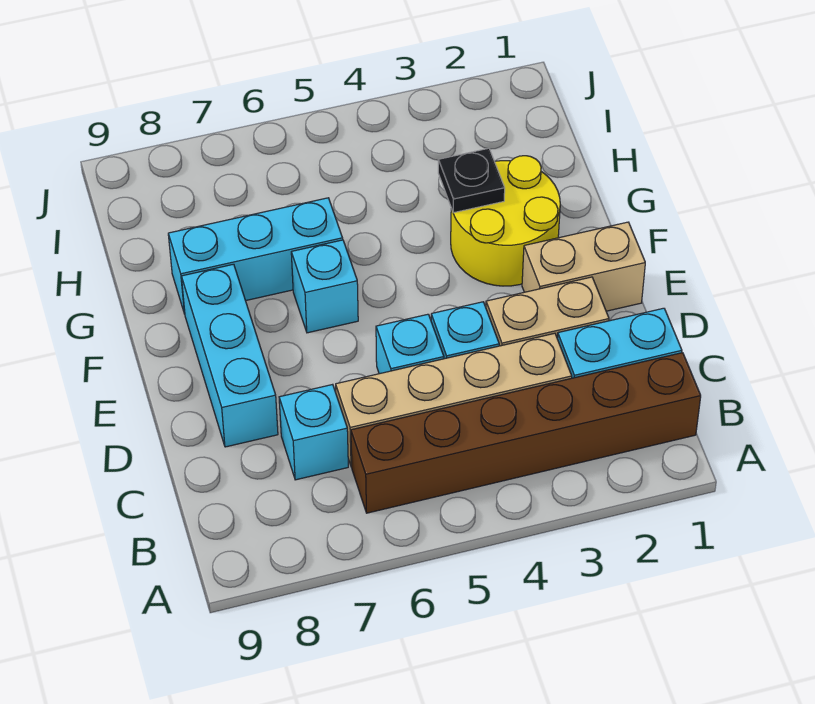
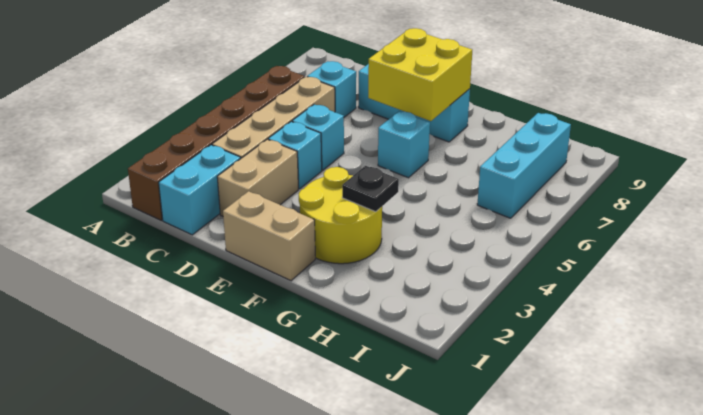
tan brick E1:E2 level 1 -> tan brick E1:F1 level 1
none -> yellow brick E7:F8 level 2
cyan brick G6:G8 level 1 -> cyan brick I6:I8 level 1

